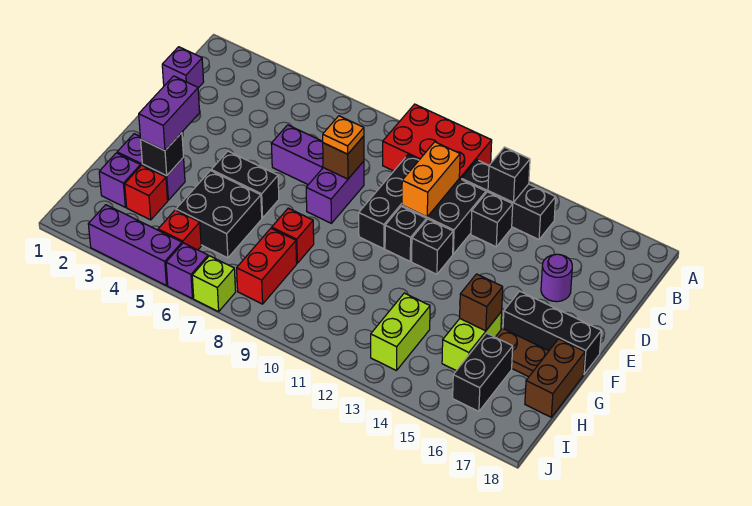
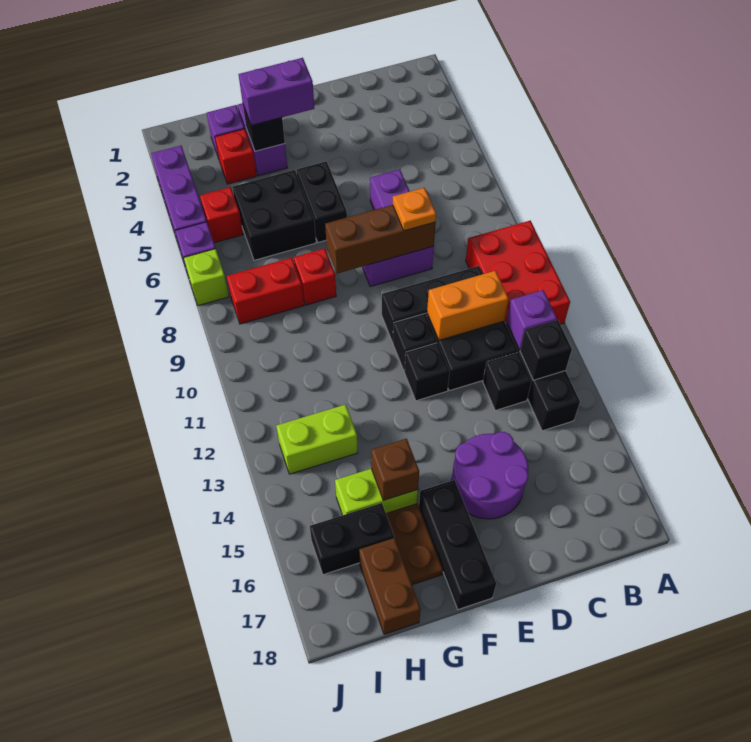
purple brick C1 level 1 -> purple brick B12 level 2
brown brick D8 level 2 -> brown brick D8:F8 level 2
purple round brick D16 level 1 -> purple round brick D15:E16 level 1
brown brick G18:H18 level 1 -> brown brick H17:H18 level 1

